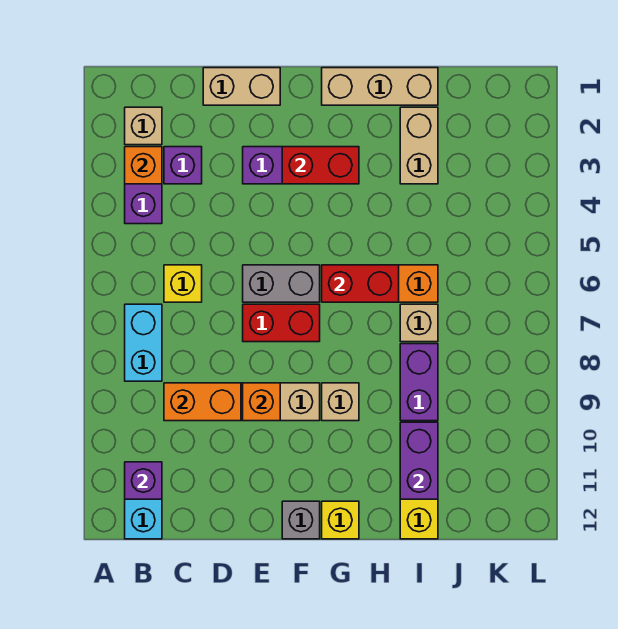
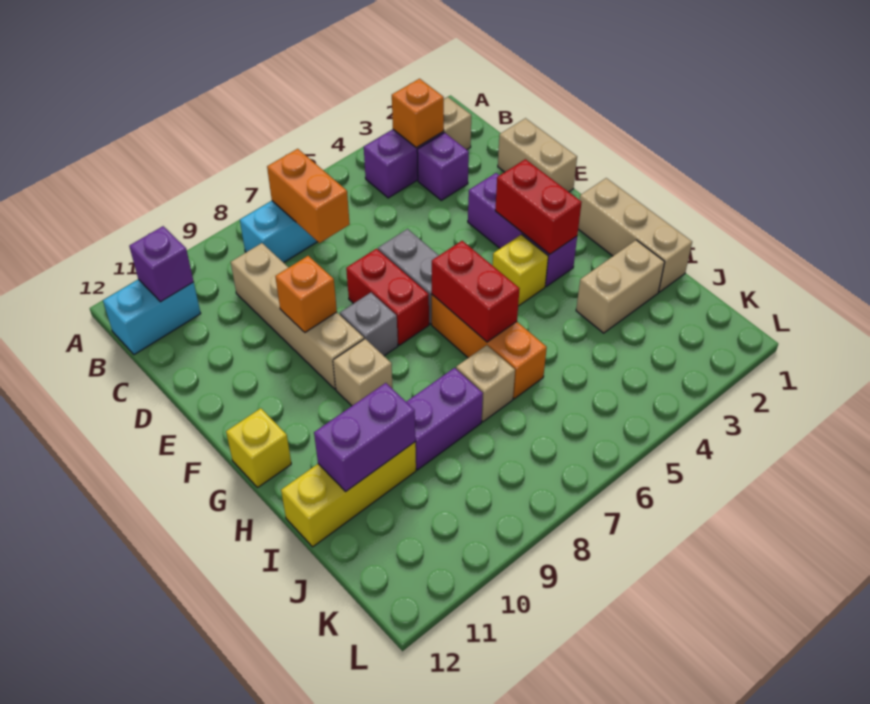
yellow brick C6 level 1 -> yellow brick G4 level 1
orange brick C9:D9 level 2 -> orange brick B7:C7 level 2
grey brick F12 level 1 -> grey brick F8 level 1

